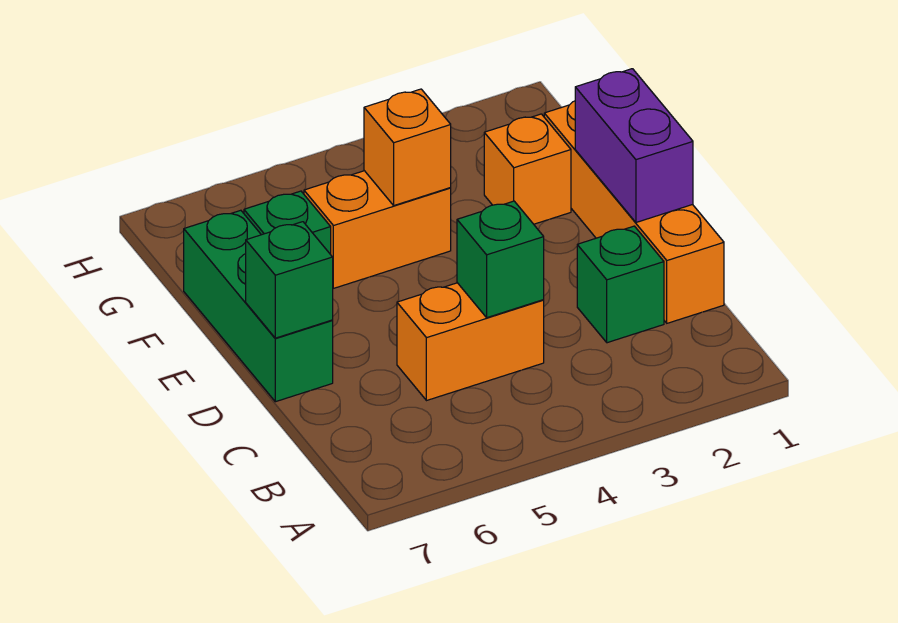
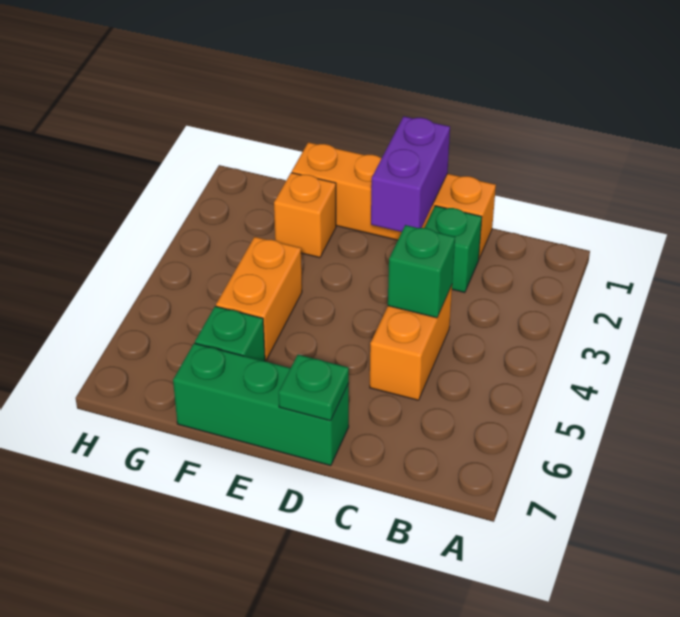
purple brick D1:E1 level 2 -> purple brick D1:D2 level 2
green brick D7 level 2 -> green plate D7 level 2
orange brick F4 level 2 -> none

